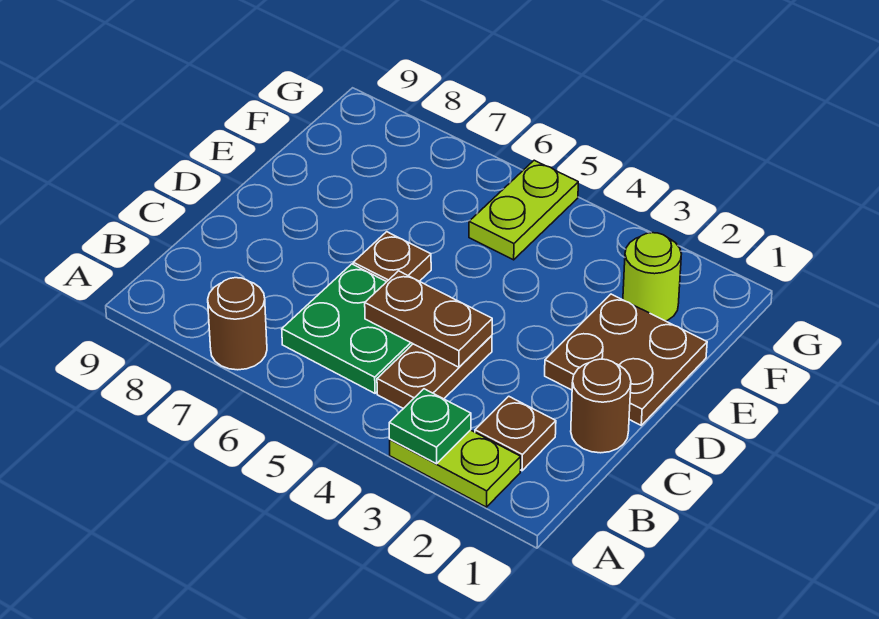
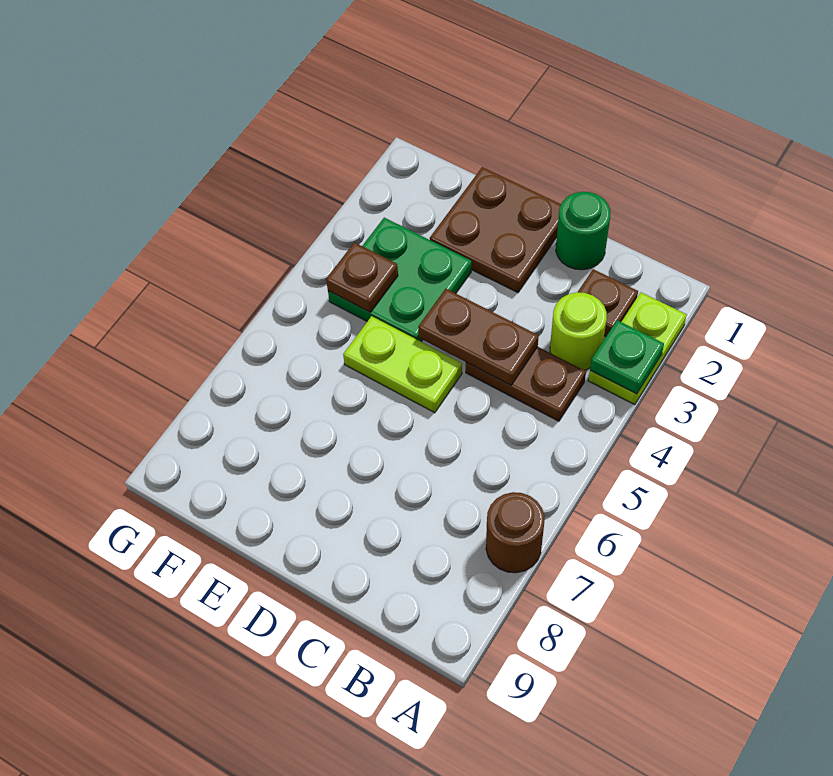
green plate B5:C6 level 1 -> green plate E3:F4 level 1
brown round brick C1 level 1 -> green round brick C1 level 1
brown plate C4:C5 level 2 -> brown plate C4:D4 level 2
brown plate D6 level 1 -> brown plate F4 level 2
lime round brick F2 level 1 -> lime round brick B3 level 1
lime plate F5:G5 level 1 -> lime plate D5:E5 level 1

